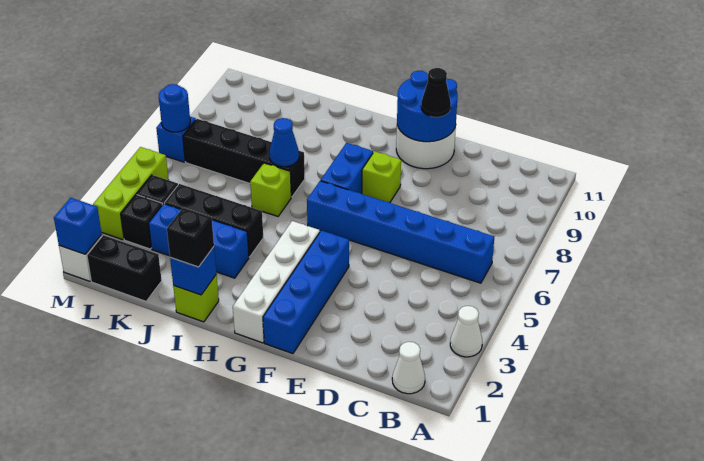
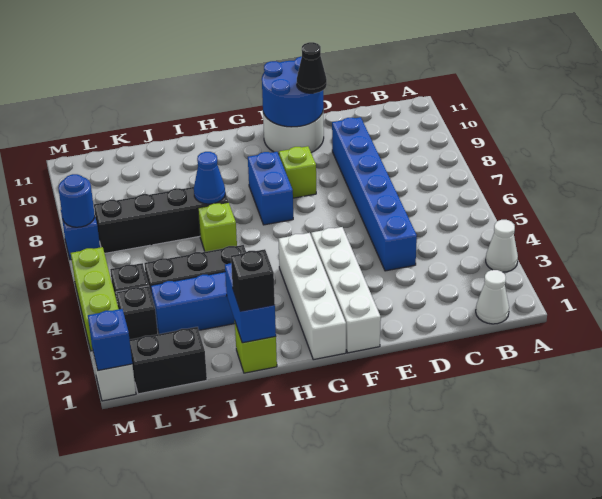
blue brick B6:G6 level 1 -> blue brick D4:D9 level 1
blue brick F1:F4 level 1 -> white brick F1:F4 level 1
blue brick I1 level 2 -> blue brick I1:I2 level 2

